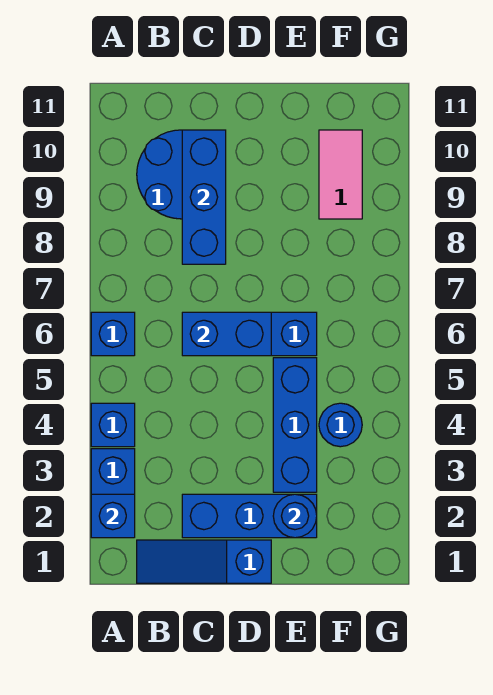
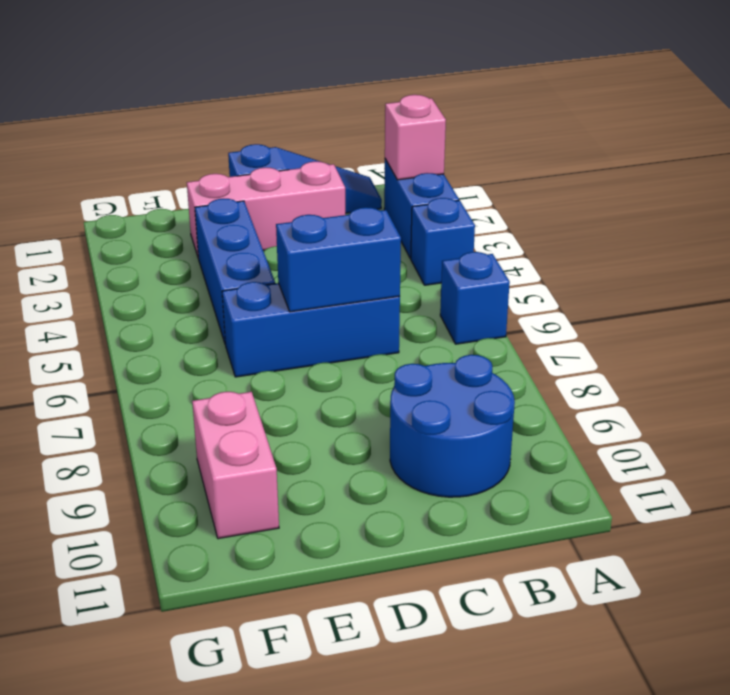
blue brick A2 level 2 -> pink brick A2 level 2
blue brick C2:E2 level 1 -> pink brick C2:E2 level 1
blue brick C8:C10 level 2 -> none
blue round brick E2 level 2 -> none
blue round brick F4 level 1 -> none
pink tile F9:F10 level 1 -> pink brick F9:F10 level 1

